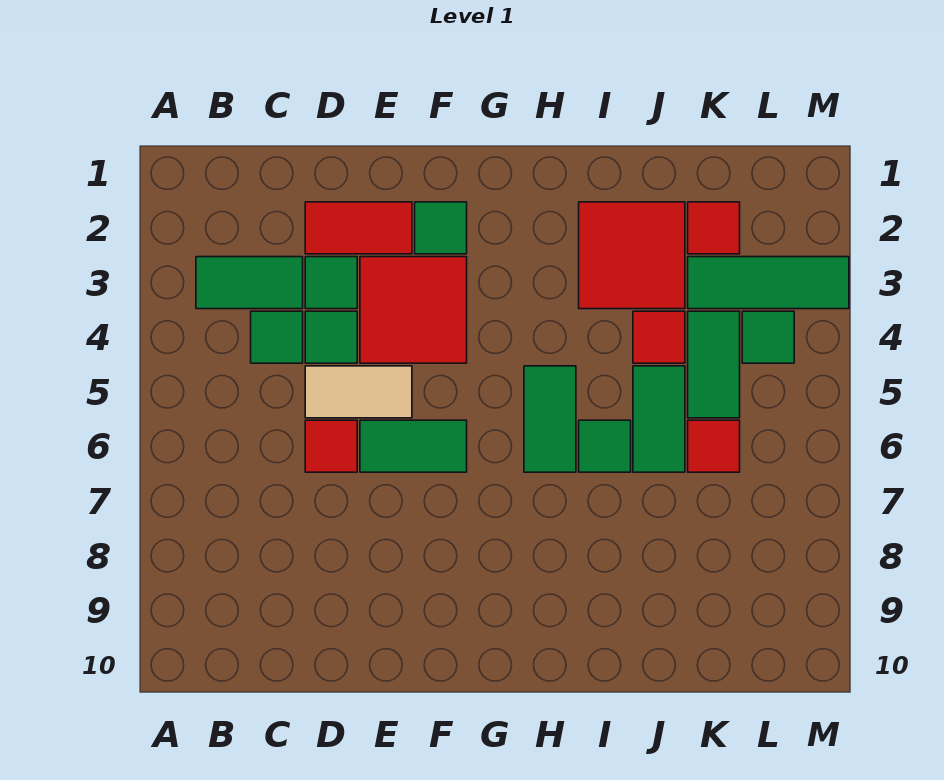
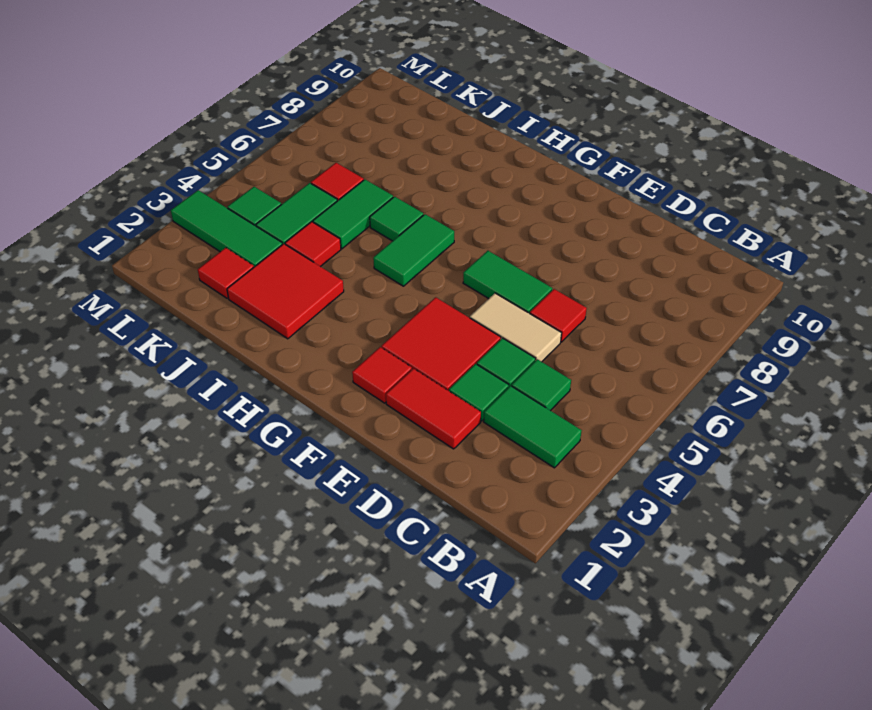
green tile F2 level 1 -> red tile F2 level 1

